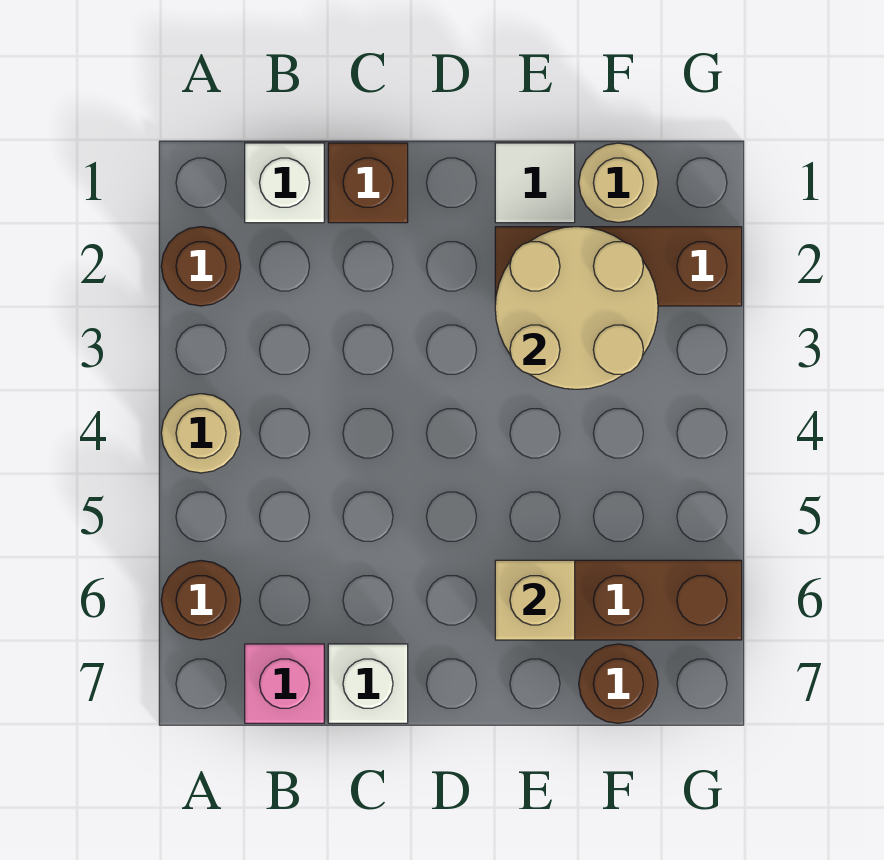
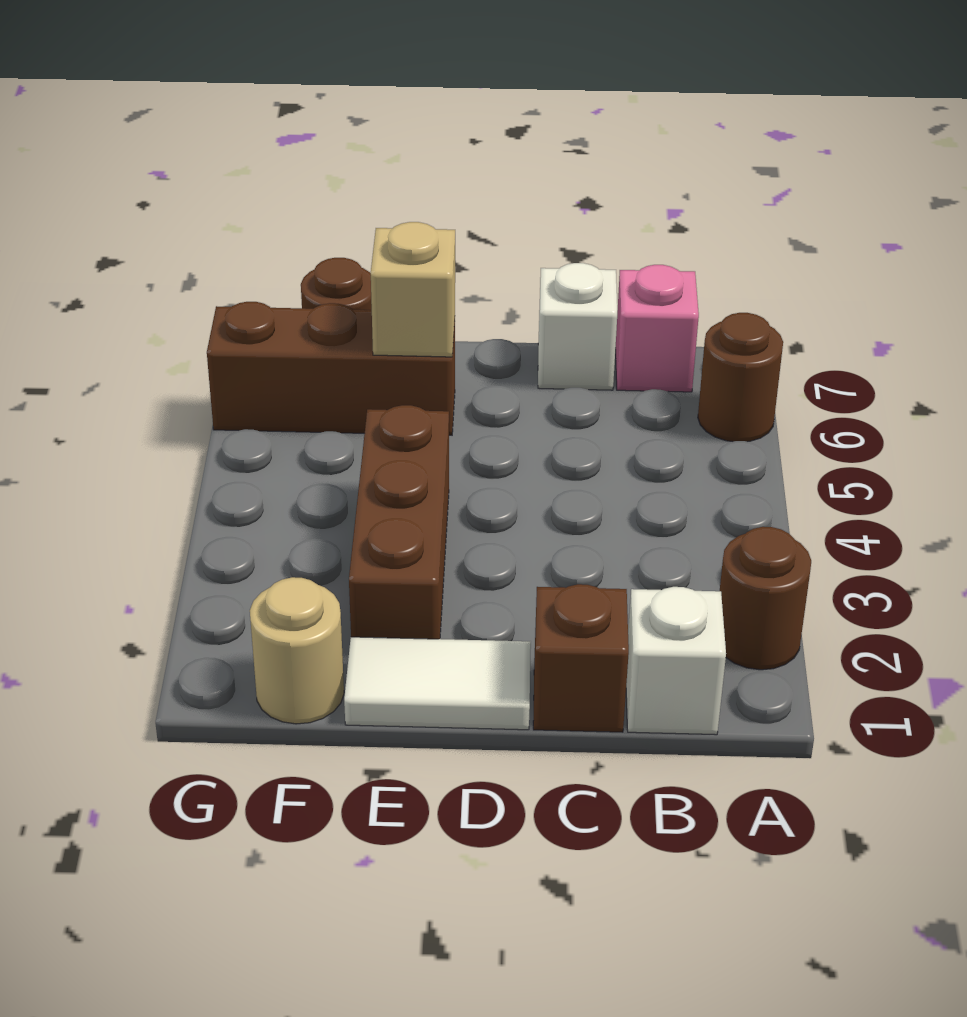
tan round brick A4 level 1 -> none
white tile E1 level 1 -> white tile D1:E1 level 1
brown brick E2:G2 level 1 -> brown brick E2:E4 level 1
tan round brick E2:F3 level 2 -> none

